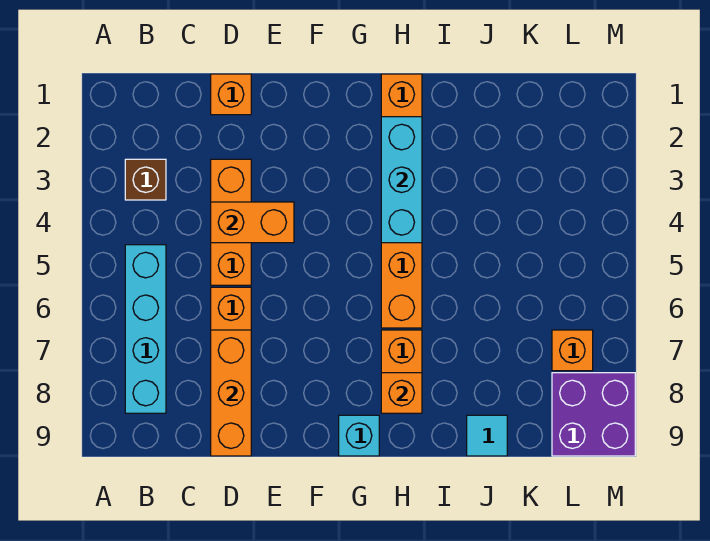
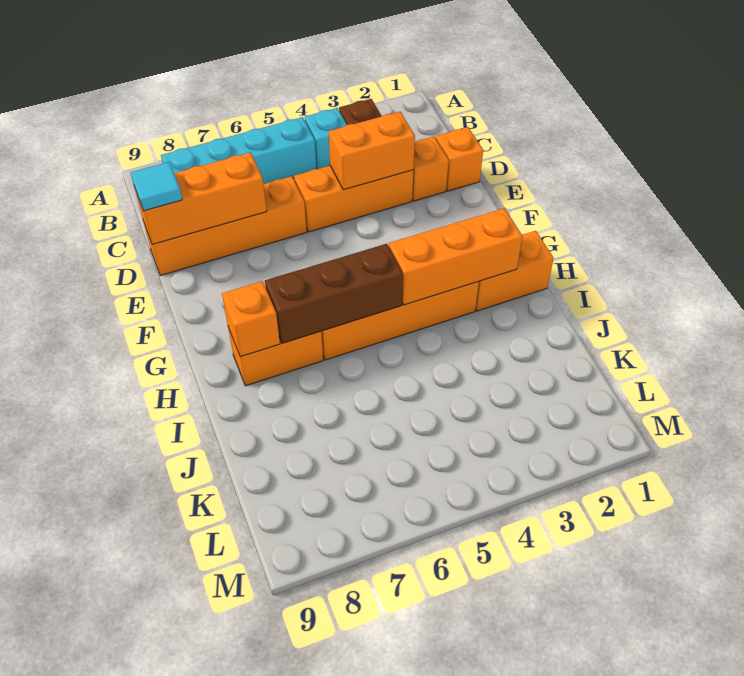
orange brick D4:E4 level 2 -> orange brick D3:D4 level 2
cyan brick G9 level 1 -> cyan brick B4 level 1
cyan brick H2:H4 level 2 -> orange brick H2:H4 level 2
none -> brown brick H5:H7 level 2
cyan tile J9 level 1 -> cyan tile D9 level 3
orange brick L7 level 1 -> orange brick D2 level 1
purple brick L8:M9 level 1 -> none

